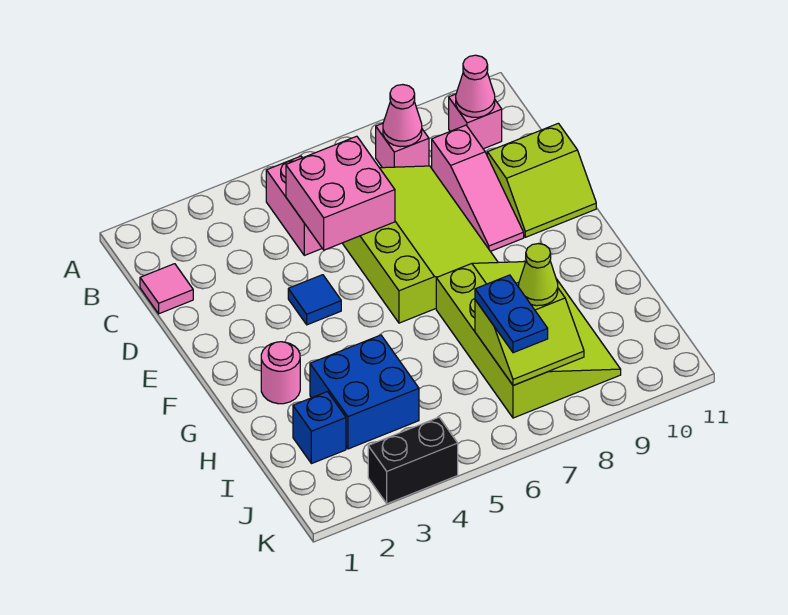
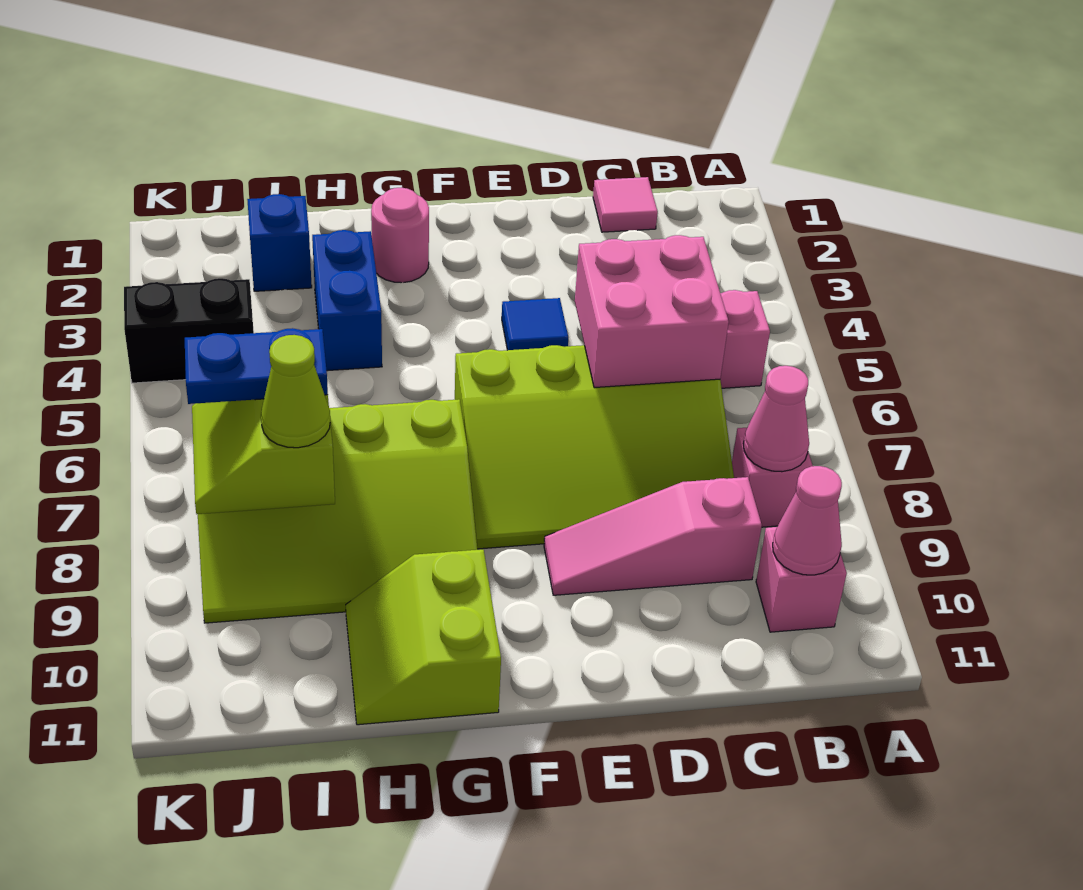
lime slope D10:E11 level 1 top D -> lime slope G10:H11 level 1 top G
blue brick H3:I4 level 1 -> blue brick H3:H4 level 1
black brick K3:K4 level 1 -> black brick J4:K4 level 1

